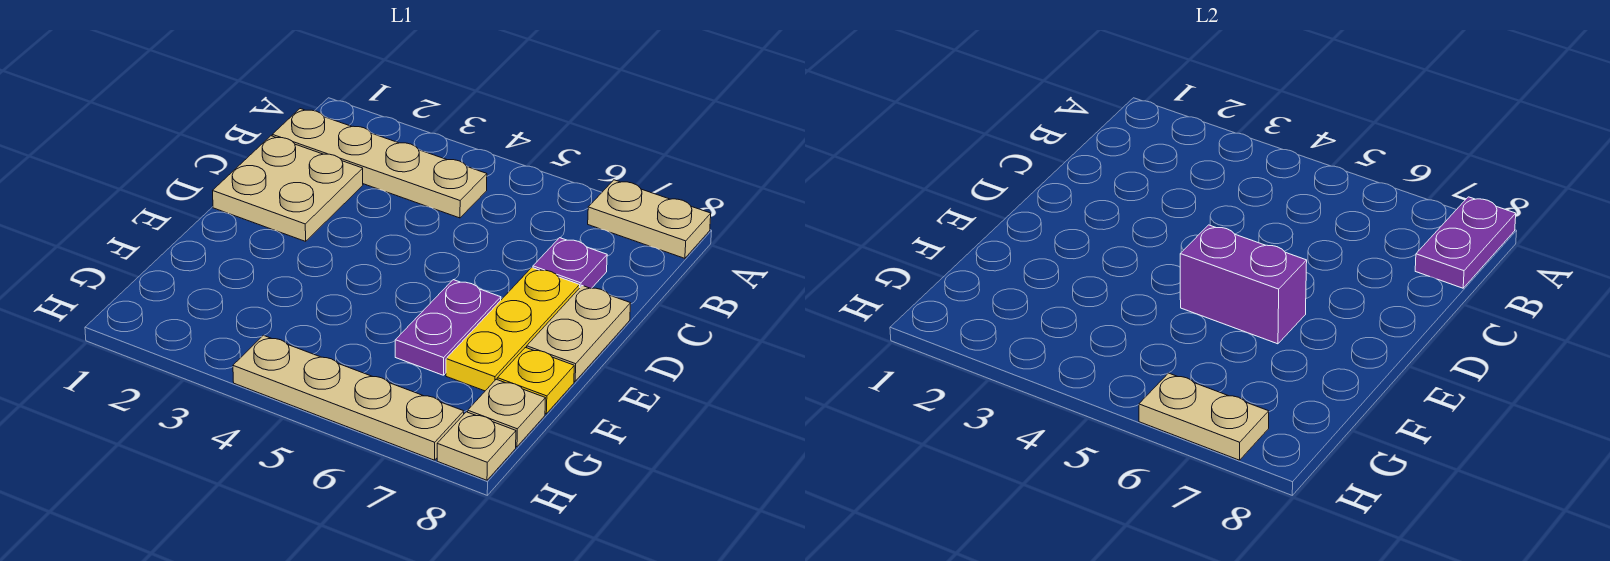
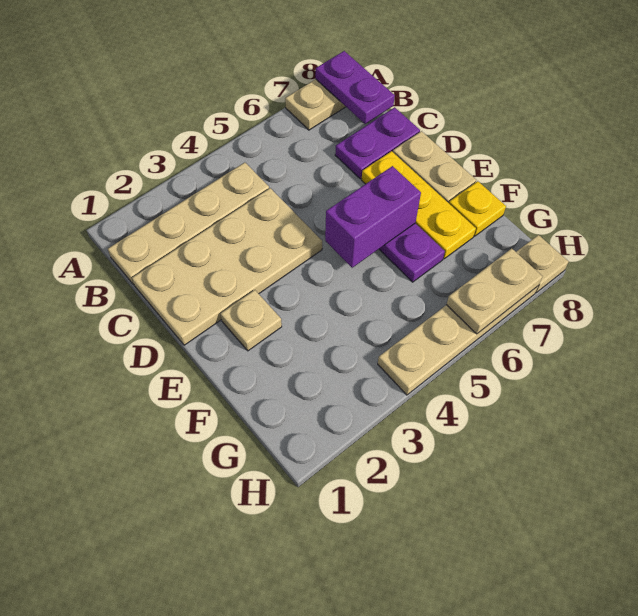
tan plate C1:D2 level 1 -> tan plate C1:D4 level 1
purple plate C7 level 1 -> purple plate C7:C8 level 1
tan plate G8 level 1 -> tan plate E2 level 1

